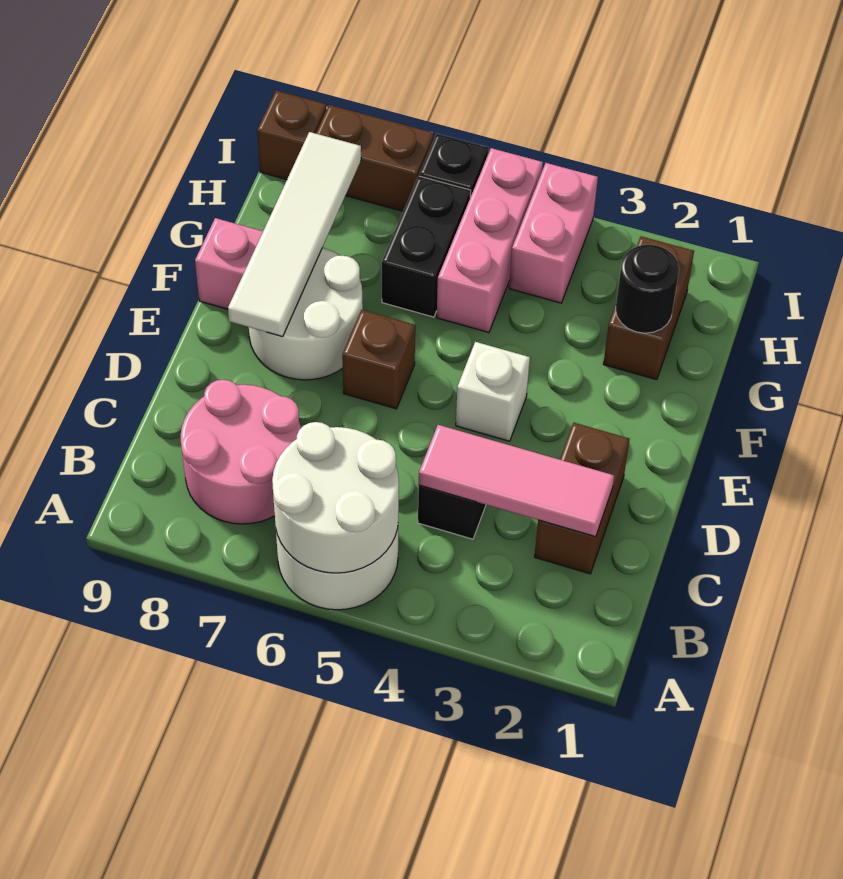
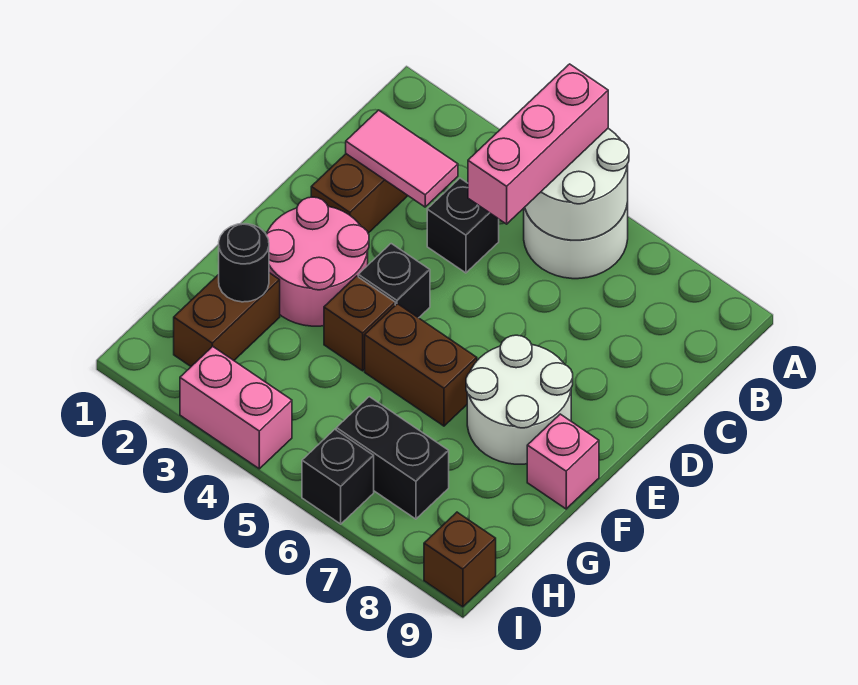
pink round brick B7:C8 level 1 -> pink round brick E2:F3 level 1
pink tile C2:C4 level 2 -> pink tile C2:C3 level 2
white brick E4 level 1 -> black brick E4 level 1
brown brick E6 level 1 -> brown brick F4 level 1
white tile E8:H8 level 2 -> none
pink brick G5:I5 level 1 -> pink brick A5:C5 level 3
black brick G6:H6 level 1 -> black brick H6:H7 level 1
pink brick H4:I4 level 1 -> pink brick I3:I4 level 1
brown brick I7:I8 level 1 -> brown brick F5:F6 level 1

